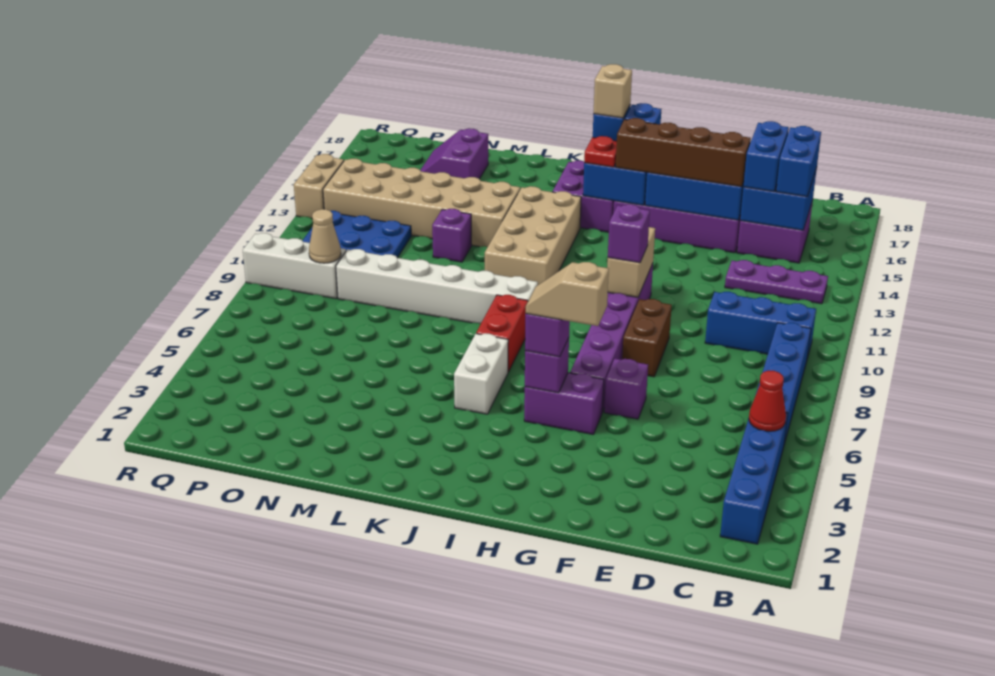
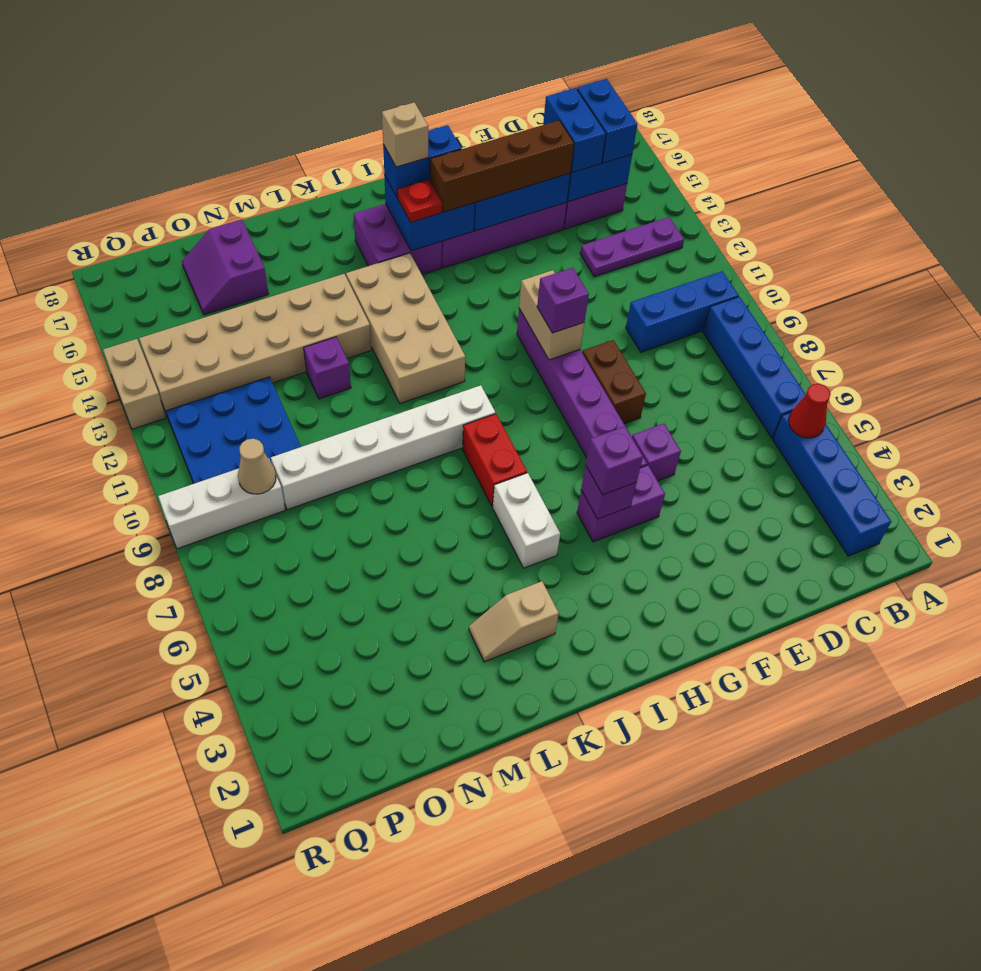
tan slope G5:H5 level 4 top G -> tan slope K3:L3 level 1 top K

